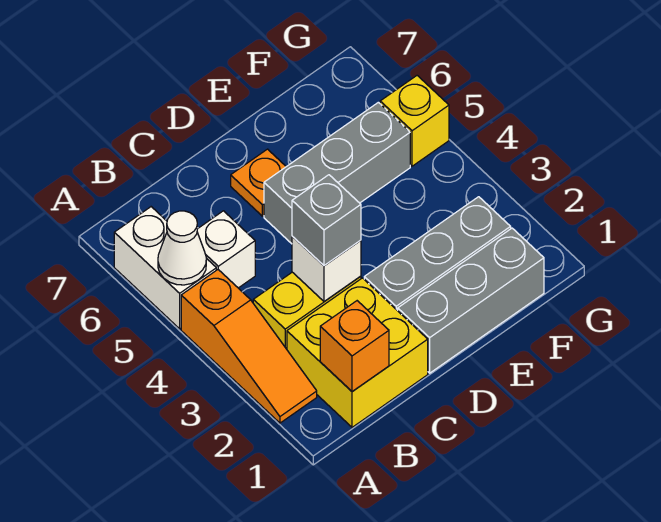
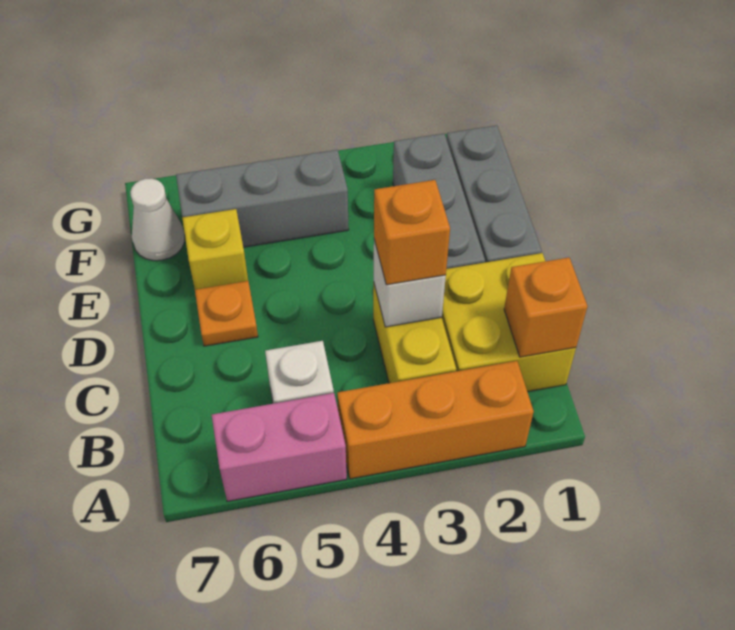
orange slope A2:A4 level 1 top 4 -> orange brick A2:A4 level 1
white brick A5:A6 level 1 -> pink brick A5:A6 level 1
white cone A5 level 2 -> white cone F7 level 1
grey brick C3 level 3 -> orange brick C3 level 3
grey brick D5:F5 level 1 -> grey brick F4:F6 level 1
yellow brick G5 level 1 -> yellow brick E6 level 1

